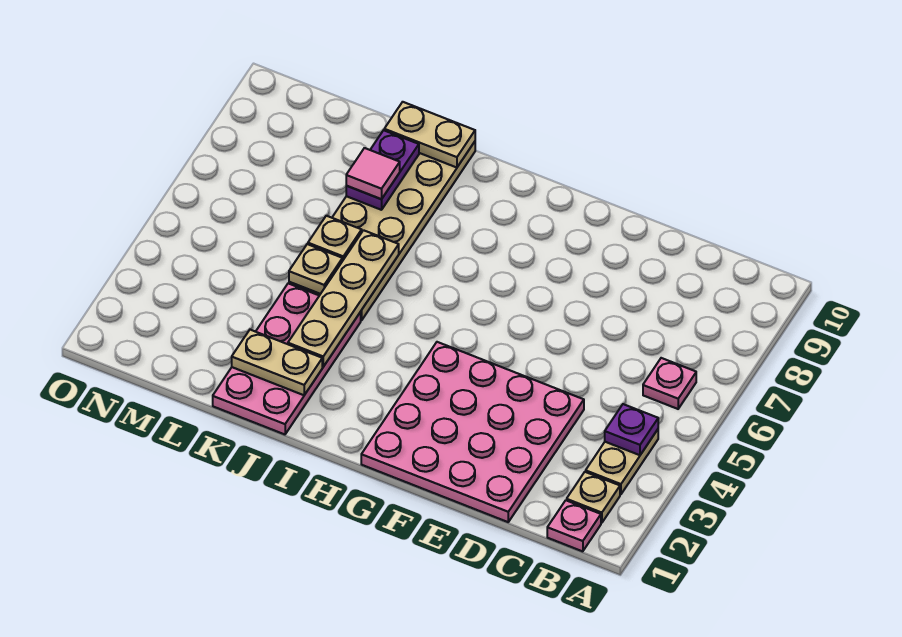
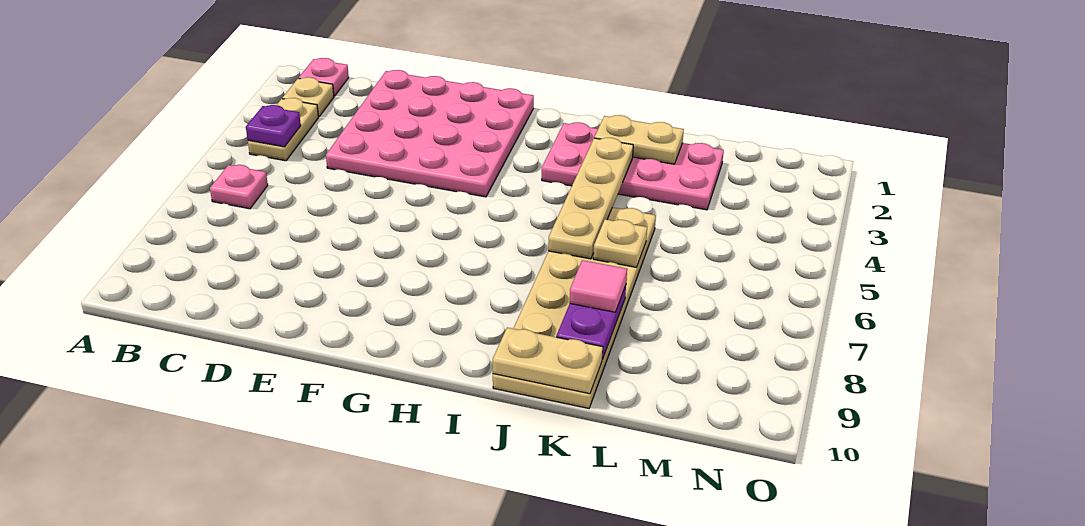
pink plate J1:K4 level 1 -> pink plate I2:L3 level 1
tan plate K5 level 2 -> none

